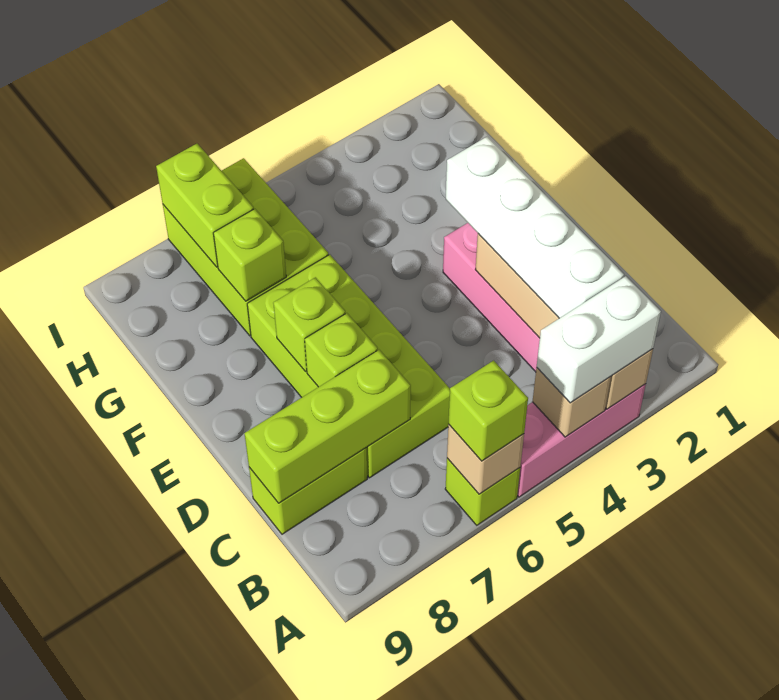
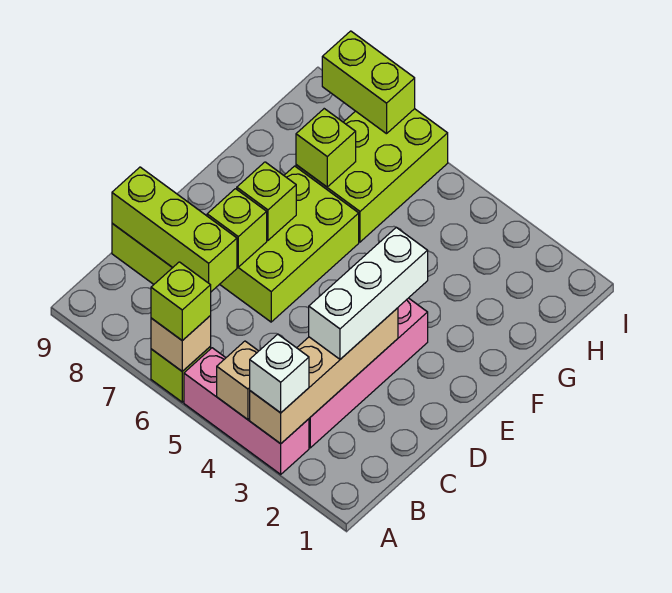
white brick A3:A4 level 3 -> white brick A3 level 3
white brick B3:E3 level 3 -> white brick C3:E3 level 3
lime brick C6:F7 level 1 -> lime brick D6:F7 level 1
lime brick H7:I7 level 2 -> lime brick I7:I8 level 2

